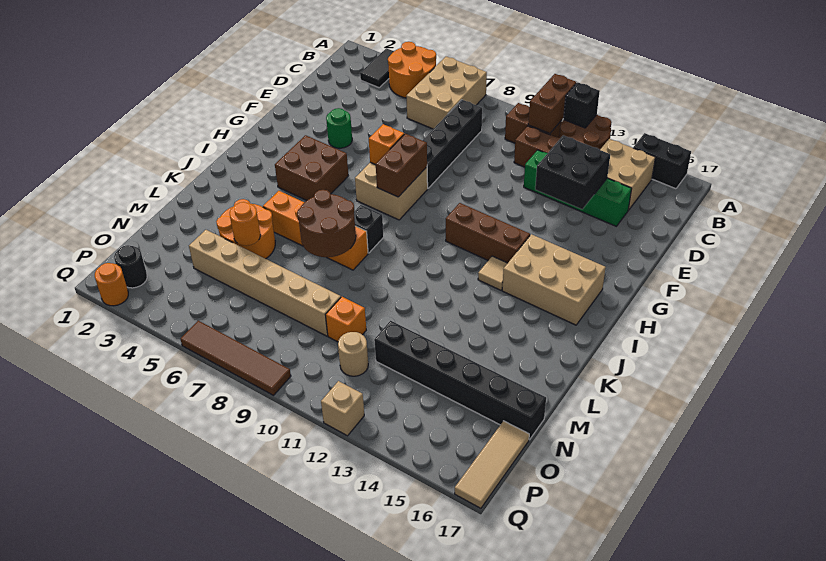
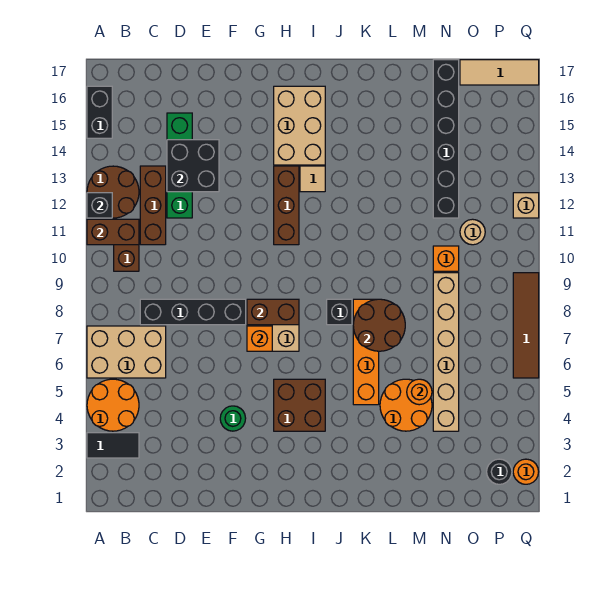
tan brick B14:C15 level 1 -> none

